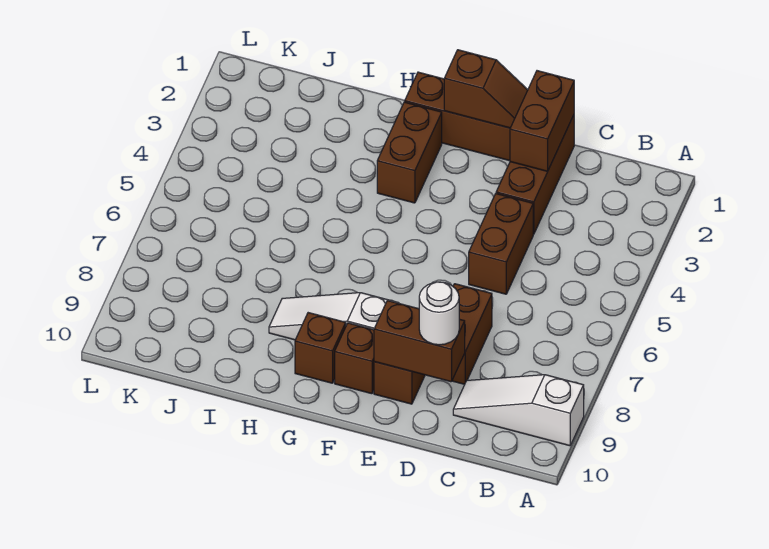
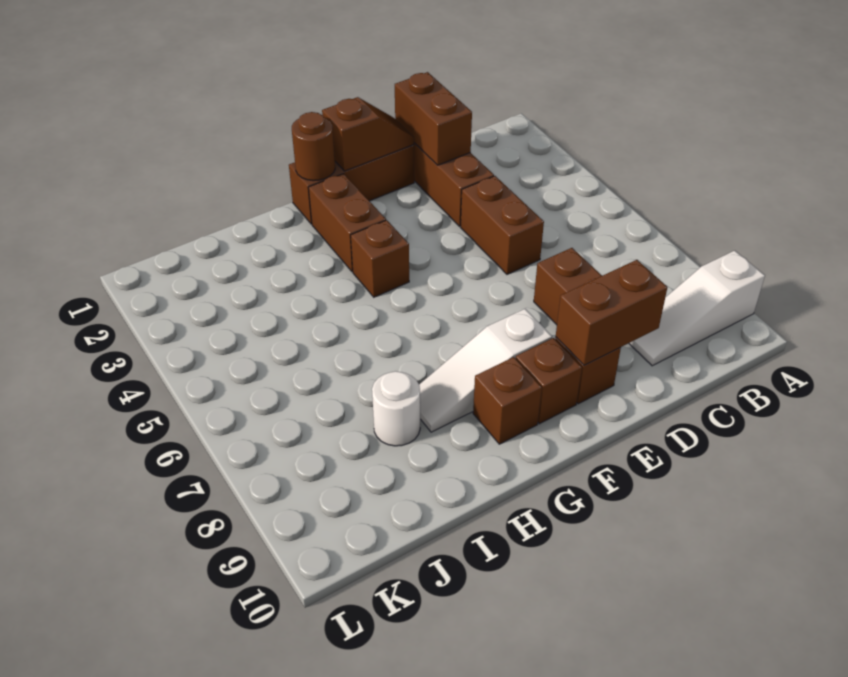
white round brick D9 level 3 -> white round brick I8 level 1
none -> brown round brick G1 level 2
none -> brown brick G4 level 1

